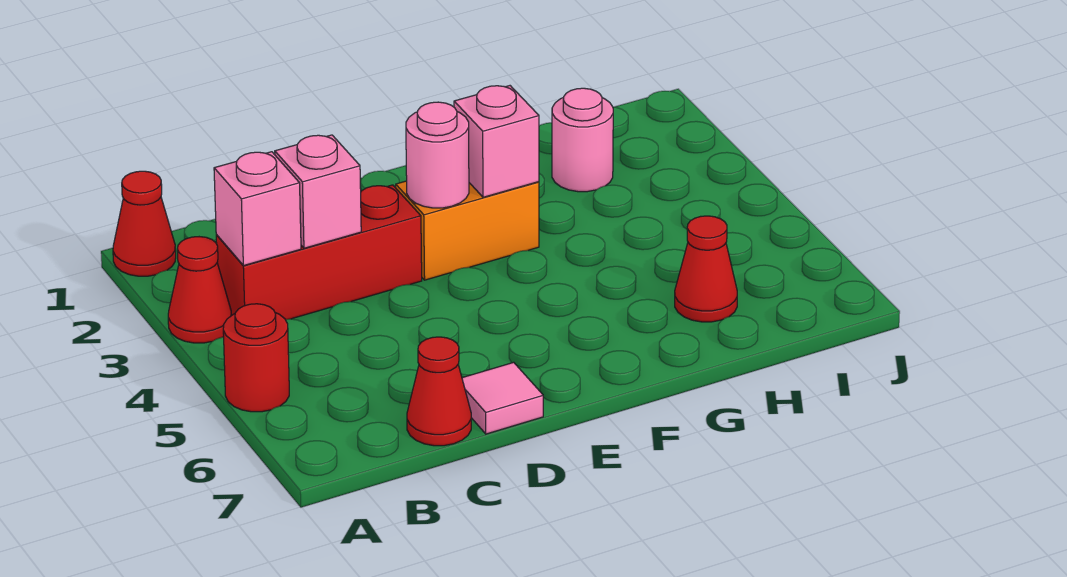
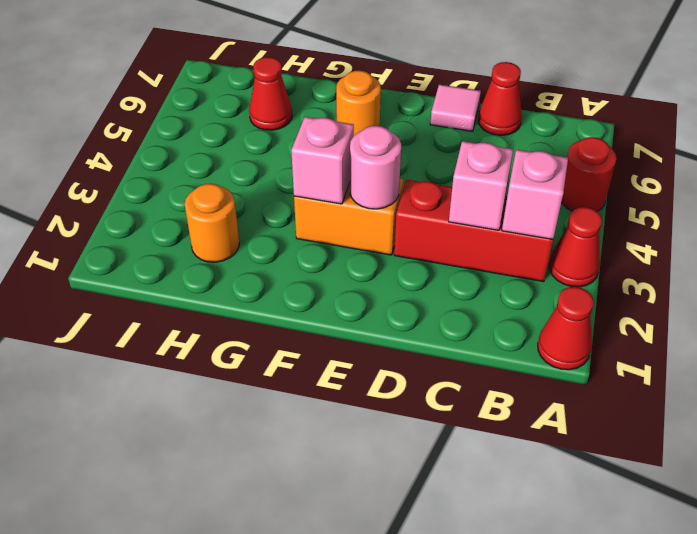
none -> orange round brick F6 level 1
pink round brick H2 level 1 -> orange round brick H2 level 1

